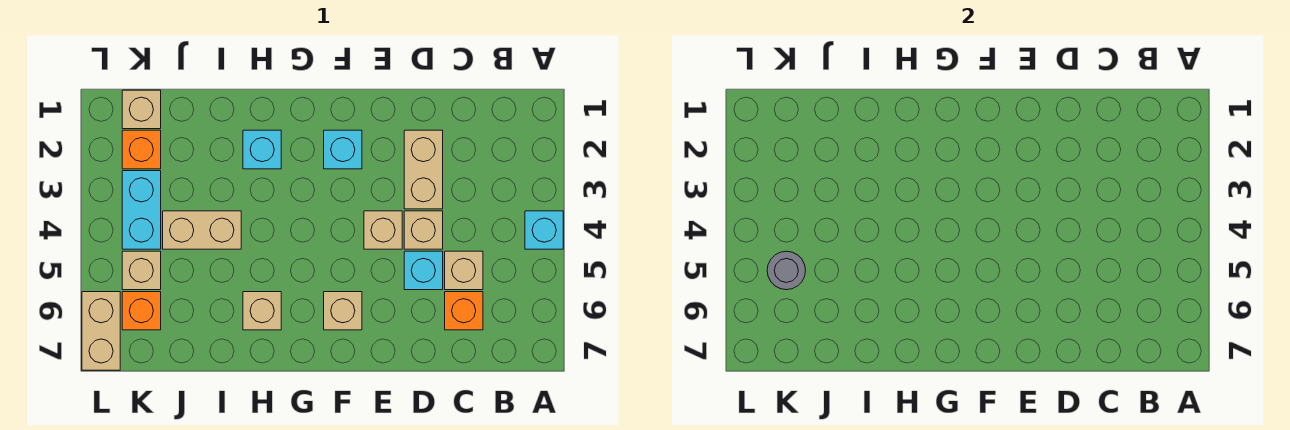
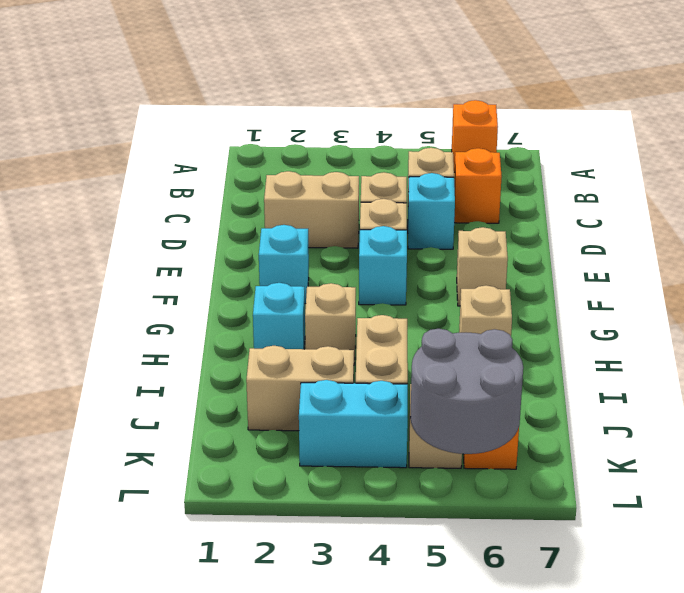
cyan brick A4 level 1 -> cyan brick F4 level 1
tan brick K1 level 1 -> tan brick H3 level 1
orange brick K2 level 1 -> orange brick A6 level 1
grey round brick K5 level 2 -> grey round brick K5:L6 level 2
tan brick L6:L7 level 1 -> tan brick J2:J3 level 1

